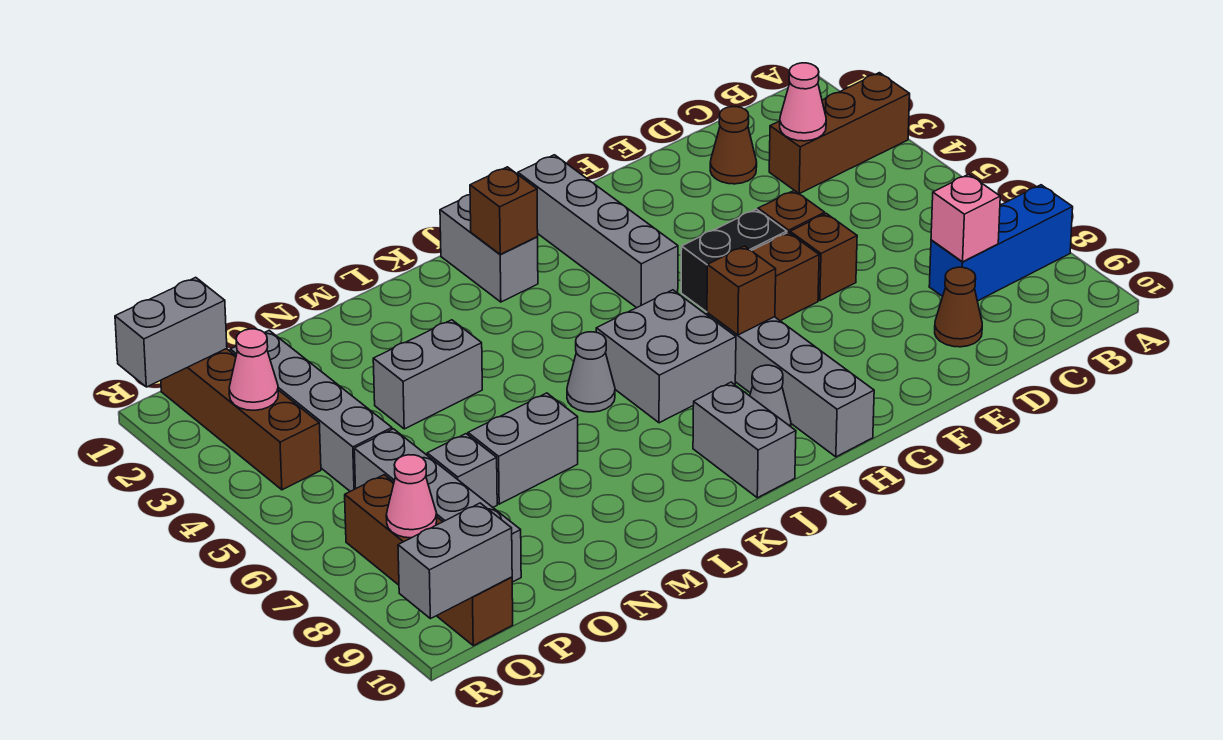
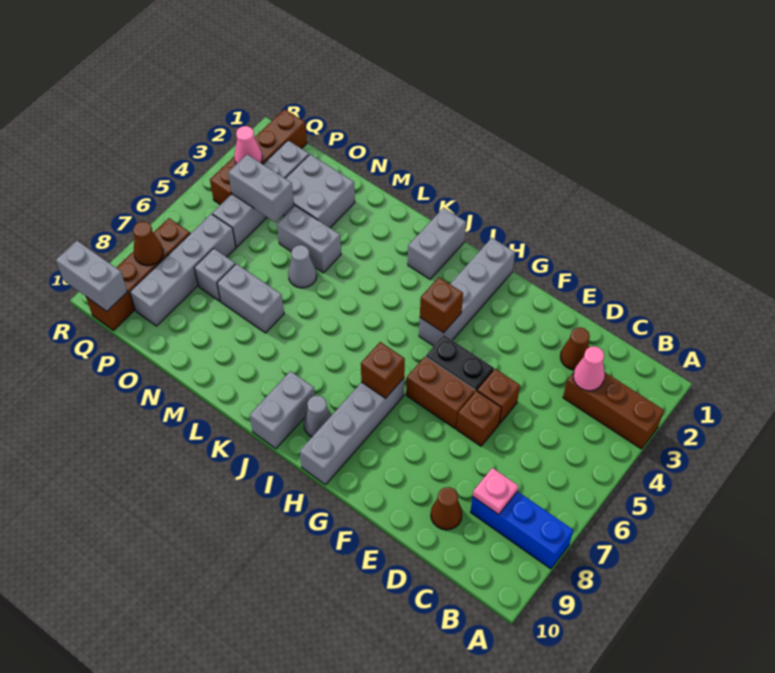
pink brick C8 level 2 -> pink plate C8 level 2
grey brick I6:J7 level 1 -> grey brick N2:O3 level 1
brown brick J2 level 2 -> brown brick H4 level 2
grey cone K6 level 1 -> grey cone M5 level 1
grey brick Q1:R1 level 2 -> grey brick O4:P4 level 2
pink cone Q8 level 2 -> brown cone Q8 level 2

